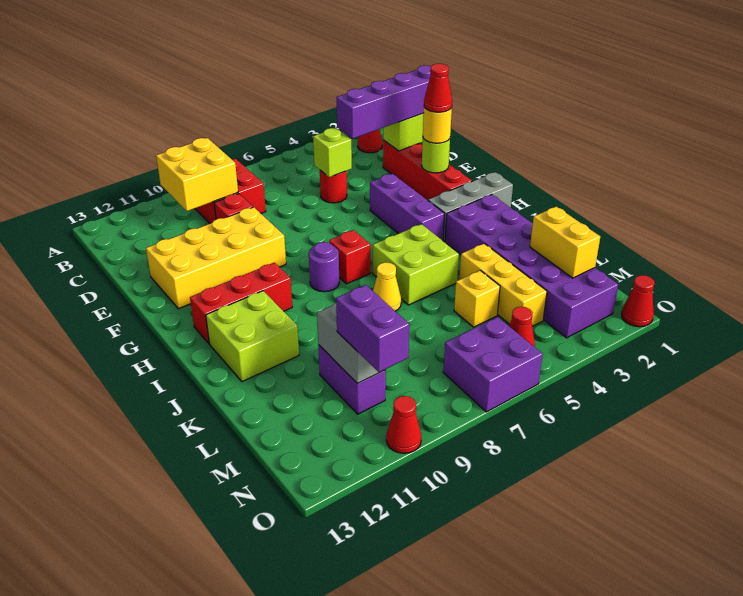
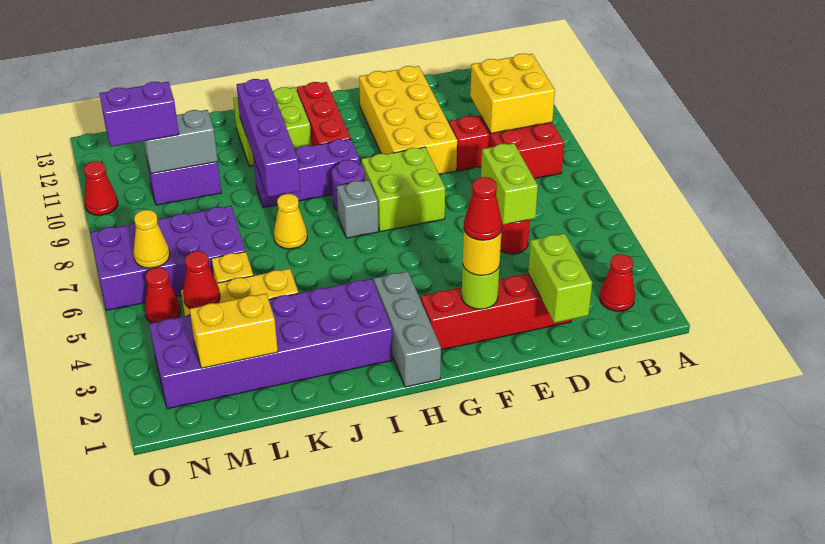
purple brick D1:D4 level 3 -> purple brick J8:J11 level 2
lime brick D5 level 2 -> lime brick D5:D6 level 2
purple brick F4:H4 level 1 -> purple brick H9:J9 level 1
red brick H7 level 1 -> grey brick H7 level 1
lime brick I5:J6 level 1 -> lime brick F7:G8 level 1
purple brick N6:O7 level 1 -> purple brick L6:O7 level 1
none -> yellow cone N6 level 2
red cone O1 level 1 -> red cone M4 level 2

